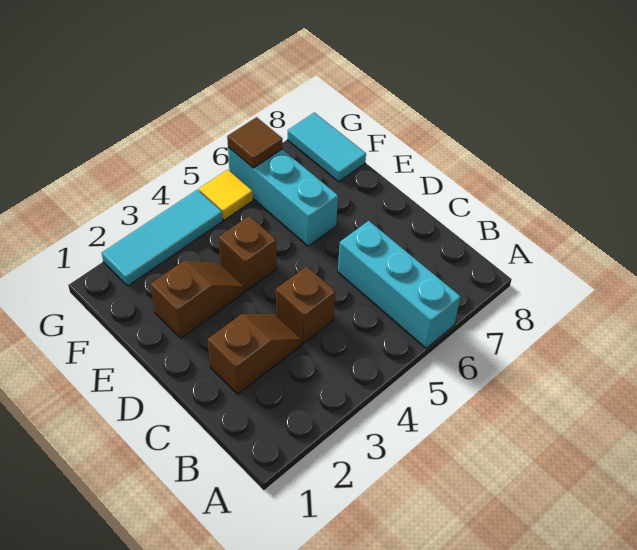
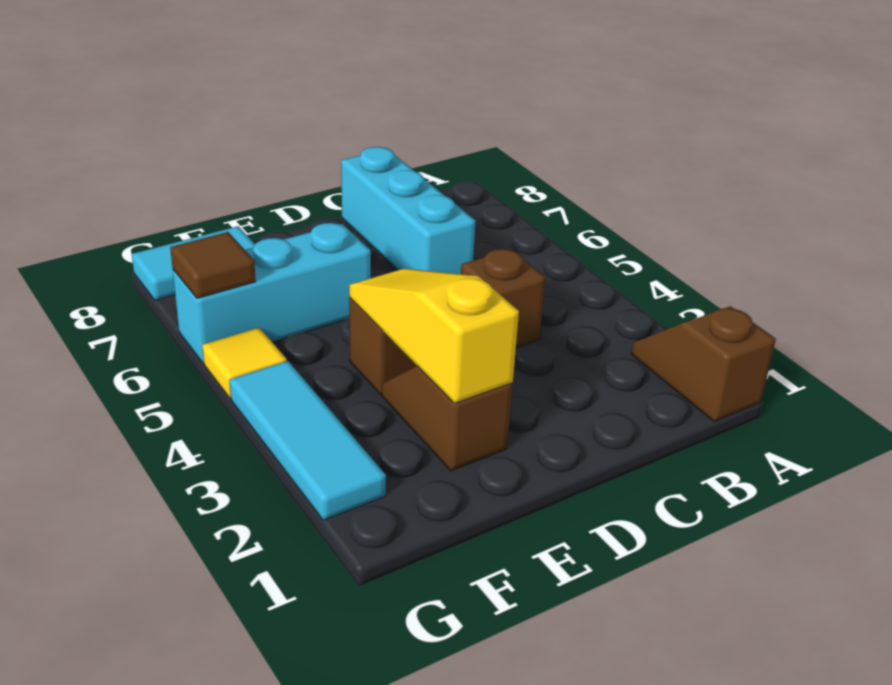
cyan brick A6:C6 level 1 -> cyan brick C6:C8 level 1
brown slope C2:C3 level 1 top 2 -> brown slope A1:A2 level 1 top 1
none -> yellow slope E2:E4 level 2 top 2

